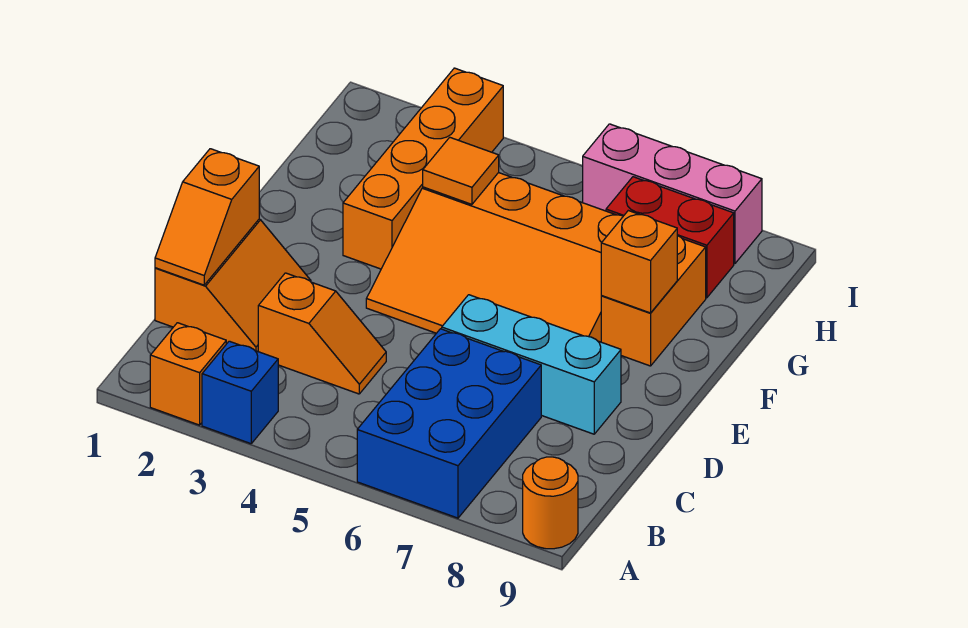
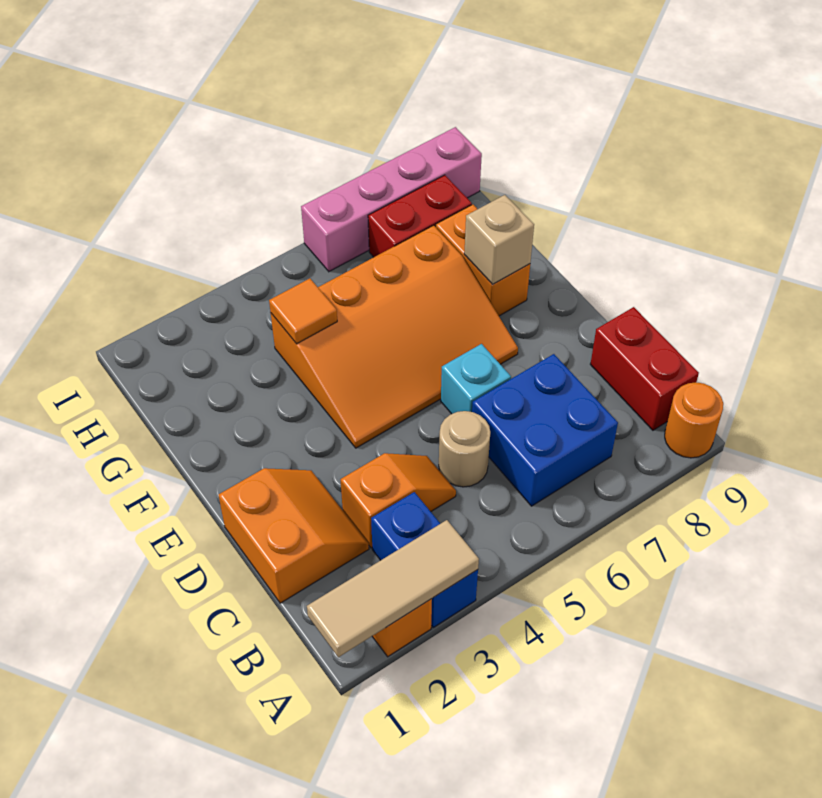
none -> tan tile A1:A3 level 2
blue brick A3 level 1 -> blue brick A3:B3 level 1
blue brick A6:C7 level 1 -> blue brick B6:C7 level 1
none -> red brick B9:C9 level 1
orange slope C1:D1 level 2 top D -> none
none -> tan round brick C5 level 1
cyan brick D6:D8 level 1 -> cyan brick D6 level 1
orange brick F3:I3 level 1 -> none
orange brick F8 level 2 -> tan brick F8 level 2
pink brick I6:I8 level 1 -> pink brick I6:I9 level 1

